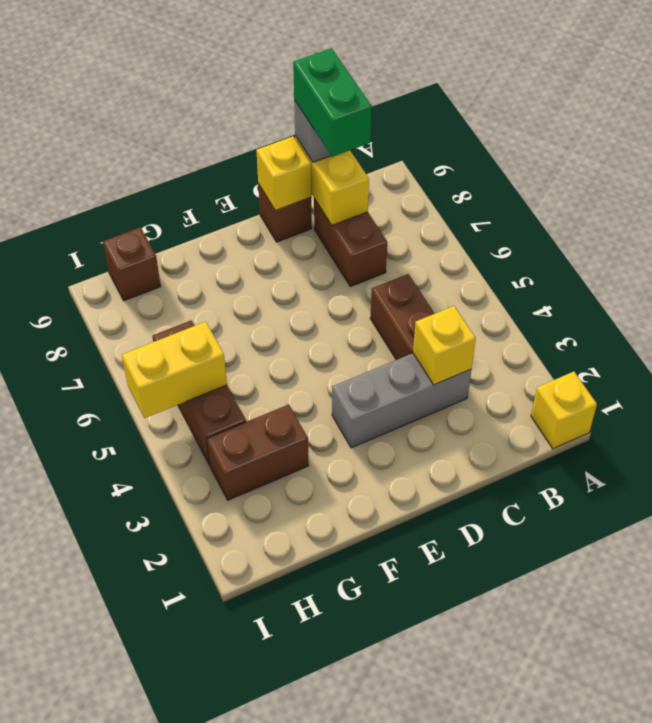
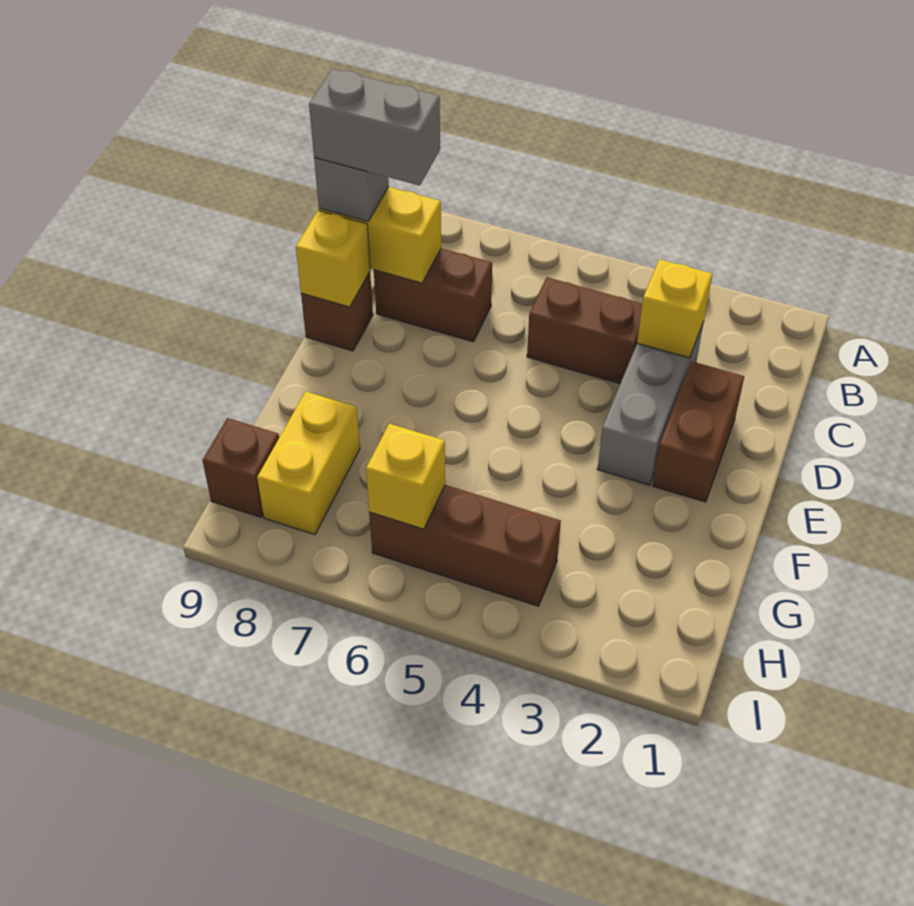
yellow brick A1 level 1 -> yellow brick H6 level 2
green brick C8:C9 level 4 -> grey brick C8:C9 level 4
brown brick G3:H3 level 1 -> brown brick D2:E2 level 1
yellow brick H5:I5 level 2 -> yellow brick G8:H8 level 1

